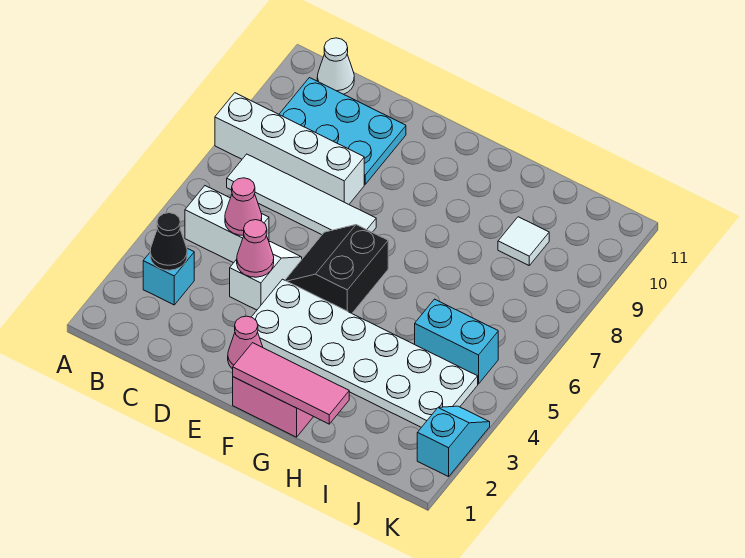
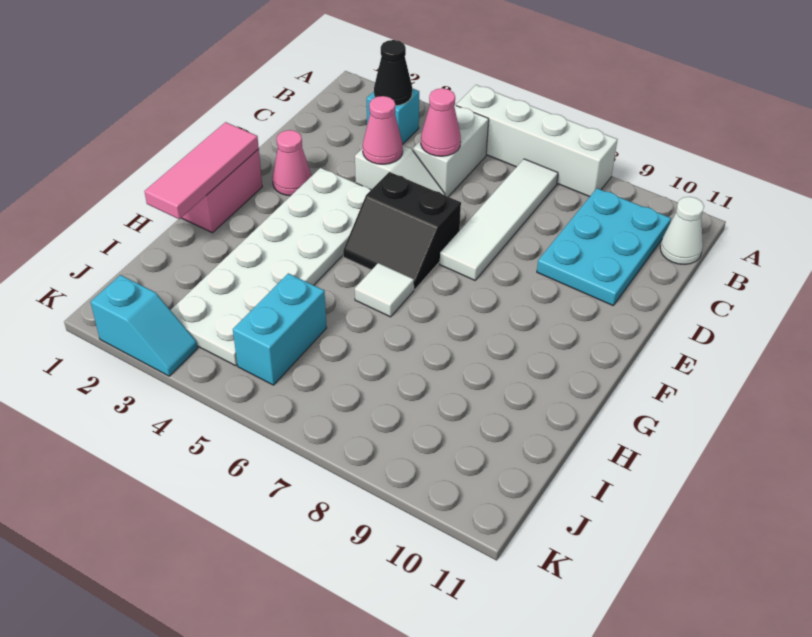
white brick A8:D8 level 1 -> white brick A5:A8 level 1
black slope E5:F6 level 1 top F -> black slope E5:F6 level 1 top E
white tile I9 level 1 -> white tile G6 level 1

